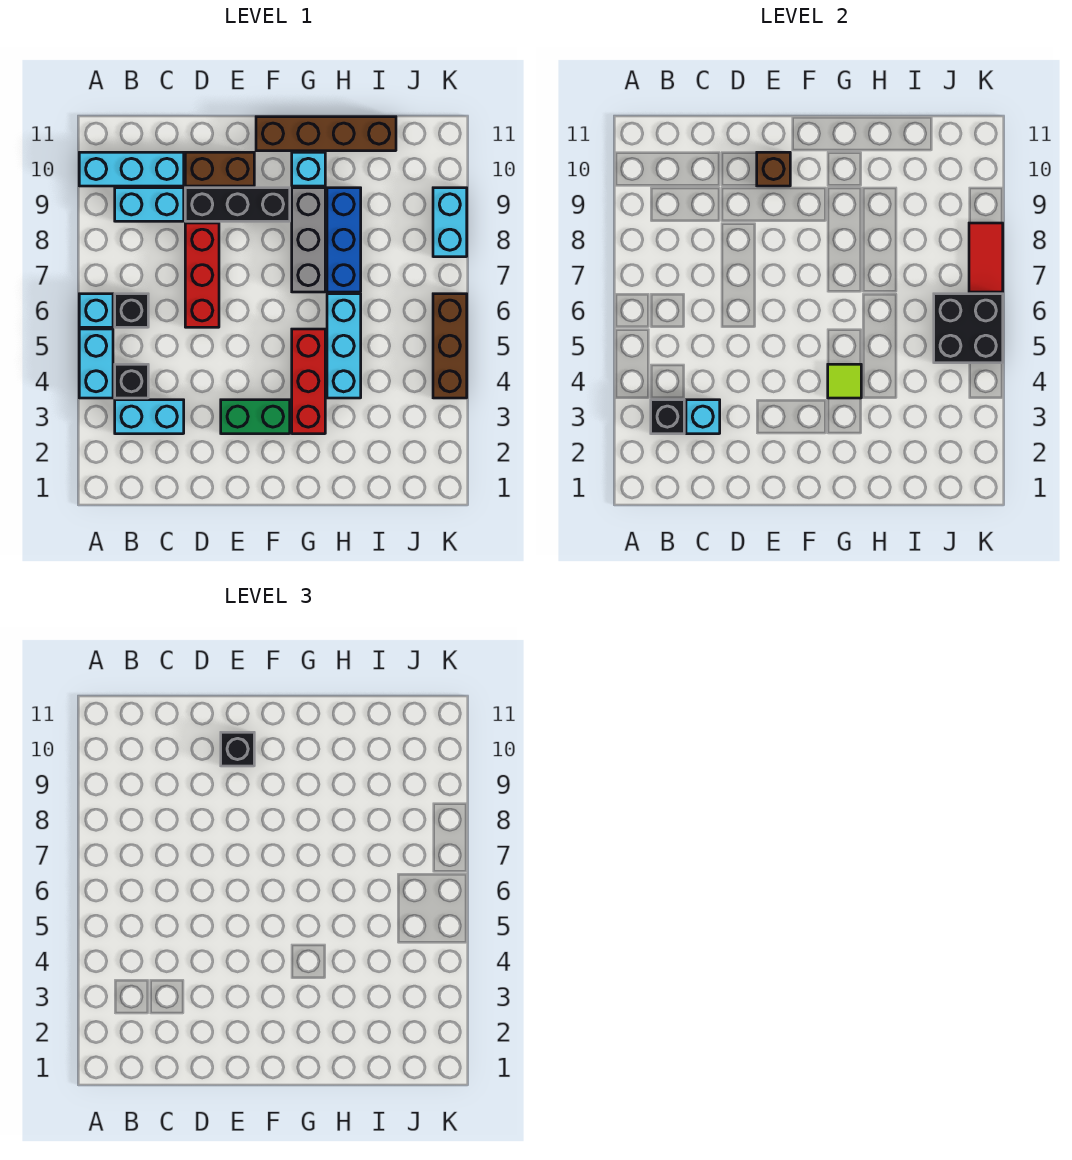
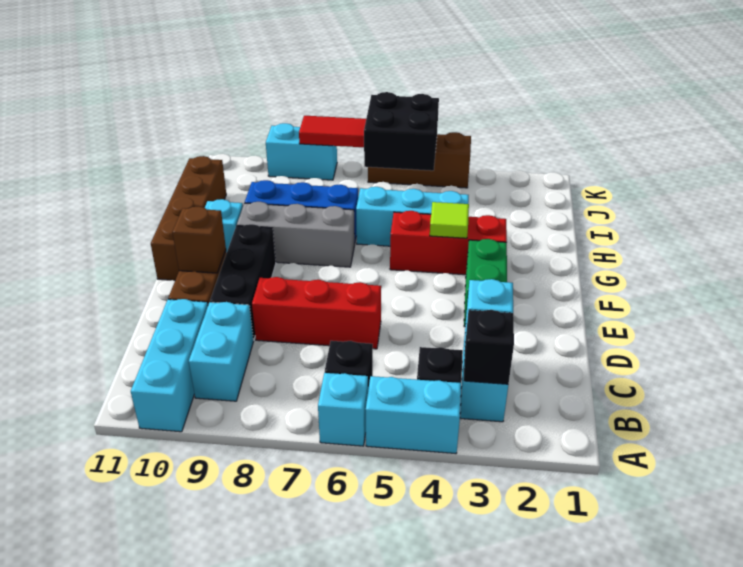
black brick E10 level 3 -> none

